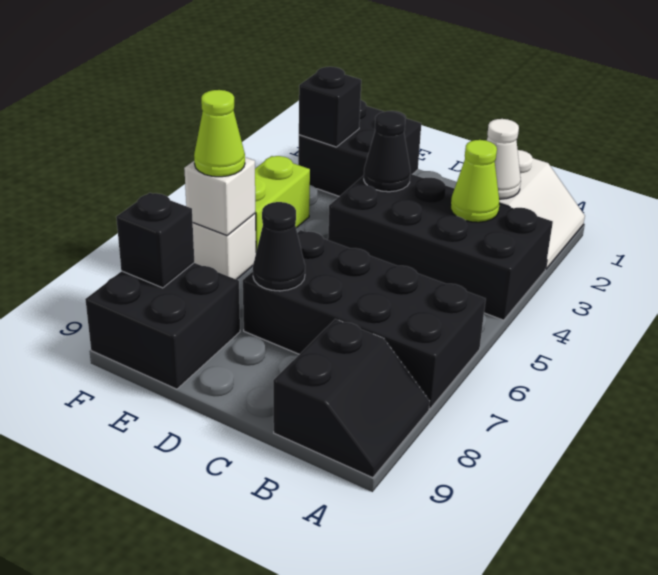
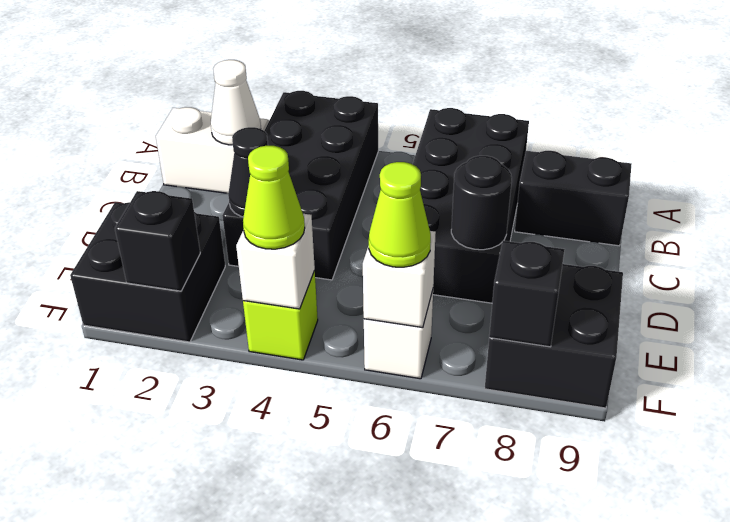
lime cone B3 level 2 -> lime cone F4 level 3
black cone D7 level 2 -> black round brick D7 level 2
lime brick F4:F5 level 1 -> lime brick F4 level 1
none -> white brick F4 level 2

